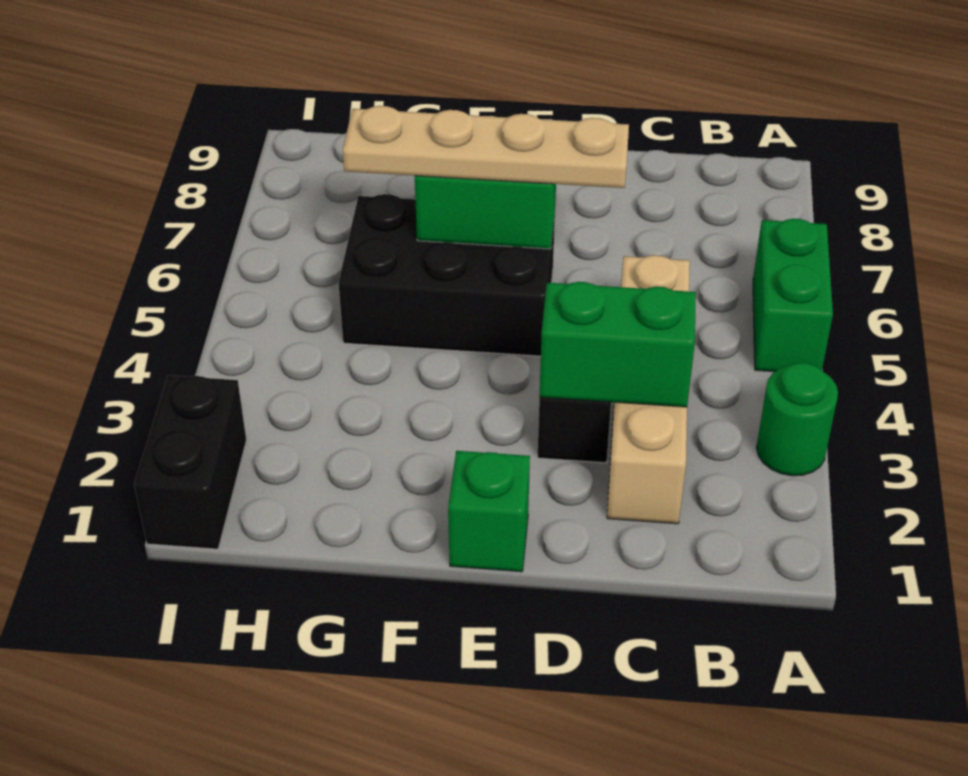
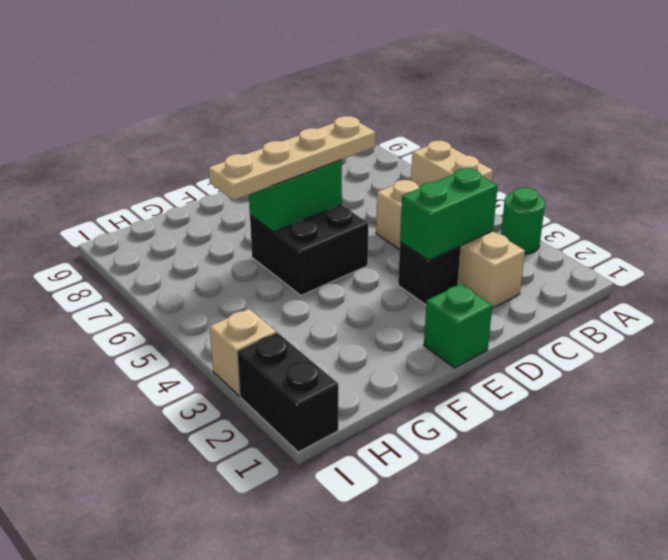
green brick A5:A6 level 1 -> tan brick A5:A6 level 1
black brick E5:G6 level 1 -> black brick E5:F6 level 1
none -> tan brick I3 level 1

